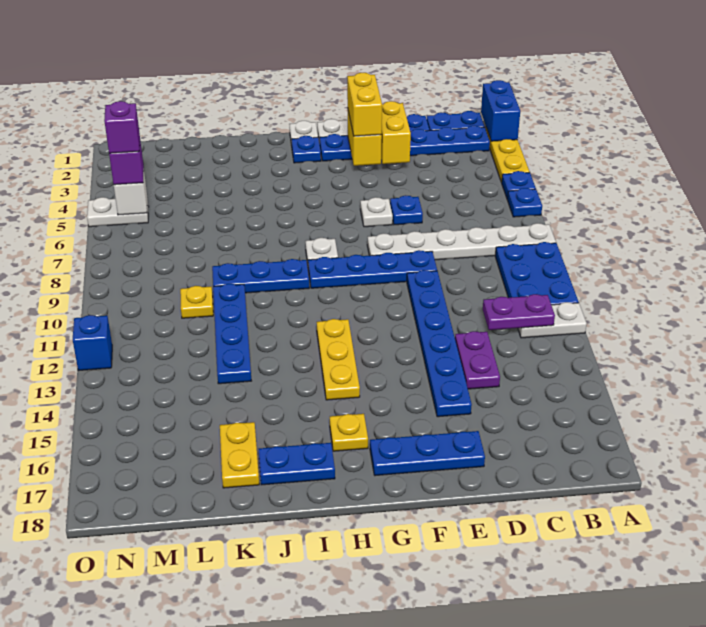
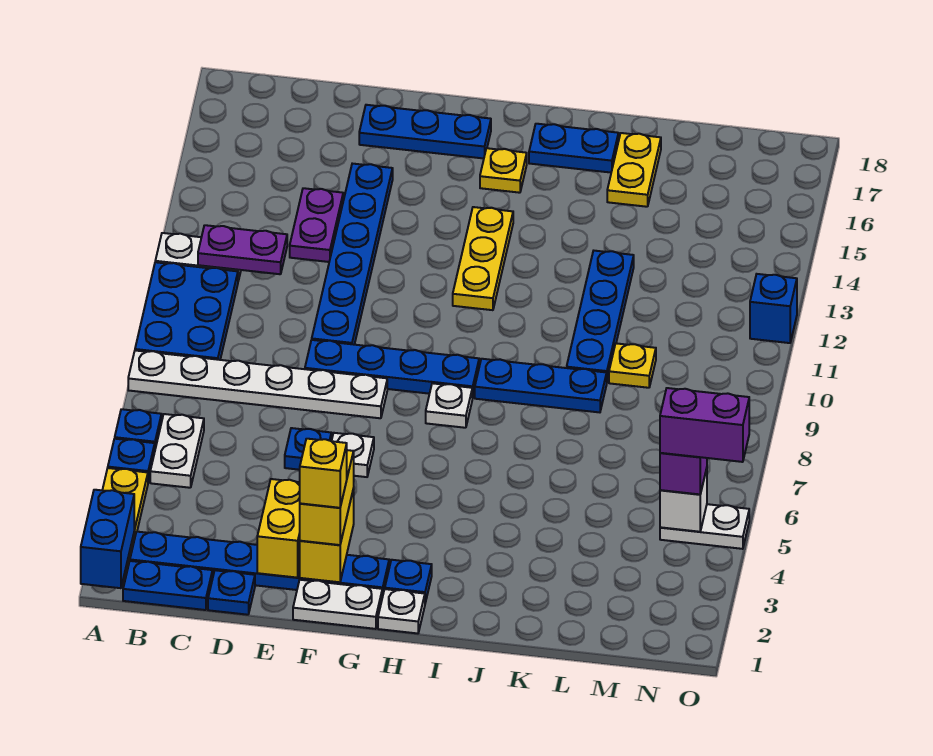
none -> white plate B5:B6 level 1
none -> yellow brick F2 level 4
purple brick N5 level 4 -> purple brick N5:O5 level 4

